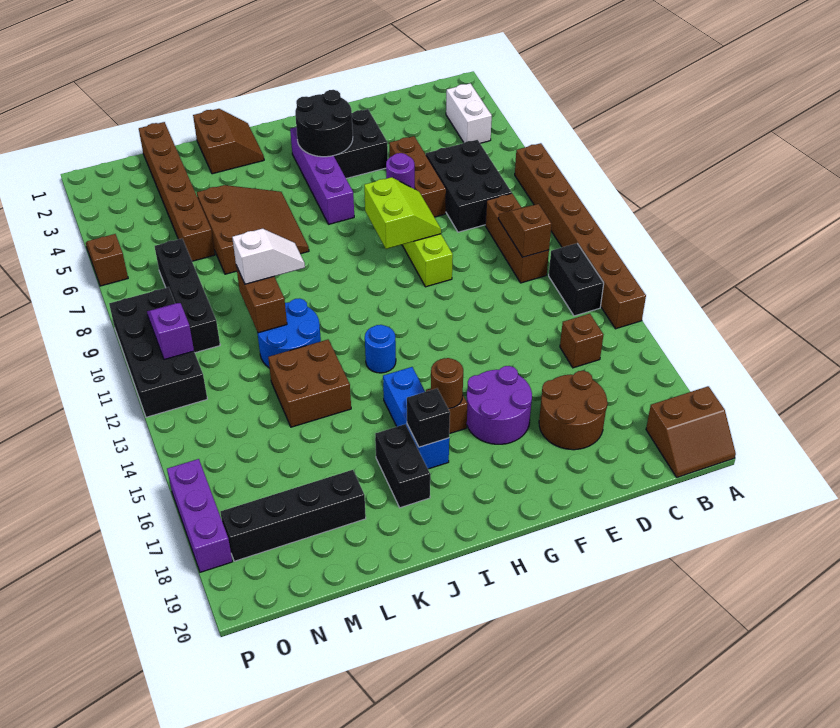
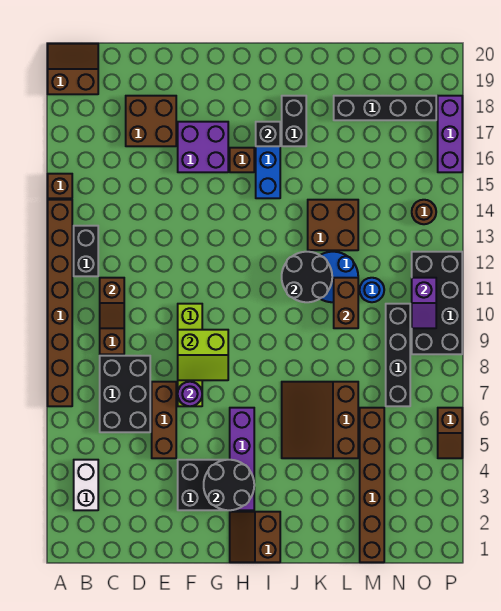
brown brick C15 level 1 -> brown brick A15 level 1
brown round brick D17:E18 level 1 -> brown brick D17:E18 level 1
lime slope F8:G9 level 2 top G -> lime slope F8:G9 level 2 top 9
purple round brick F16:G17 level 1 -> purple brick F16:G17 level 1
brown round brick H16 level 2 -> brown round brick O14 level 1
blue round brick I13 level 1 -> blue round brick M11 level 1
brown slope J1:K2 level 1 top K -> brown slope H1:I2 level 1 top I
none -> black round brick J11:K12 level 2
white slope K10:L10 level 3 top L -> none

